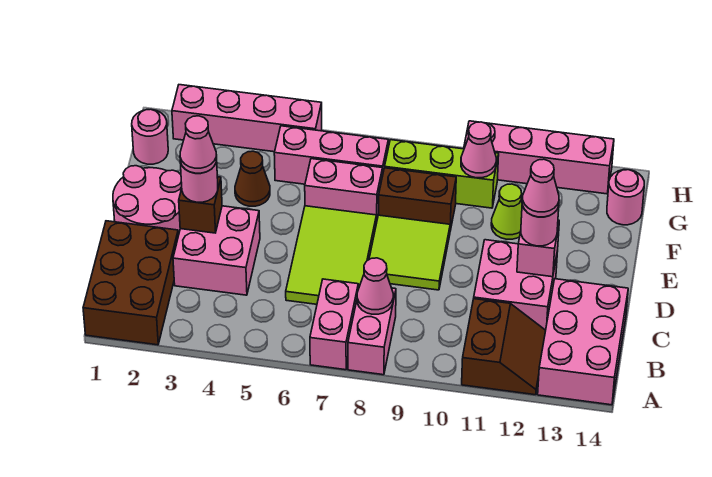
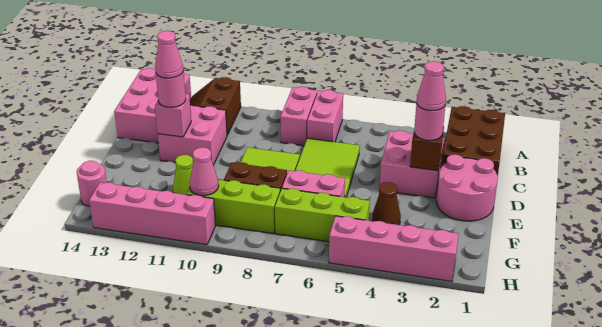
pink cone B8 level 2 -> none
pink round brick G1 level 1 -> none
pink brick G5:G7 level 1 -> lime brick G5:G7 level 1

